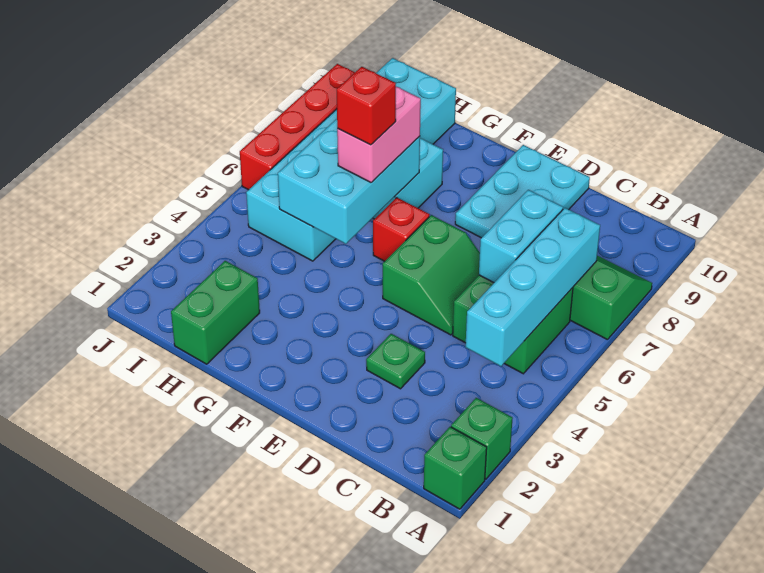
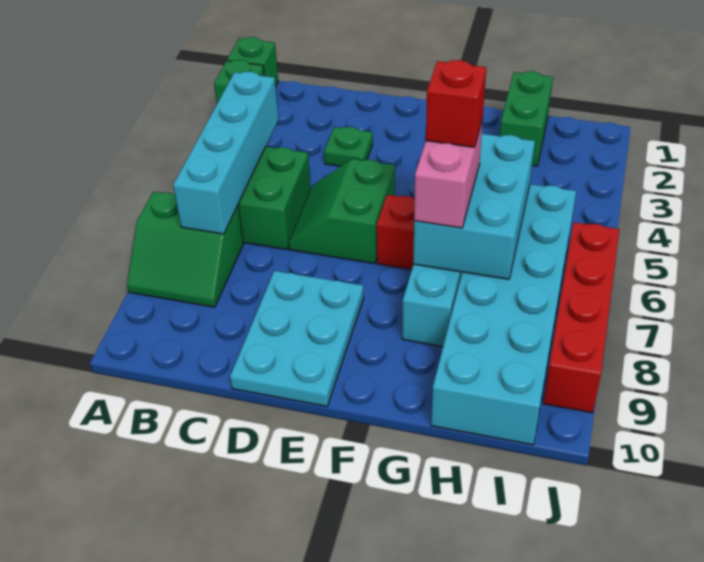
cyan brick C6:C7 level 2 -> none

